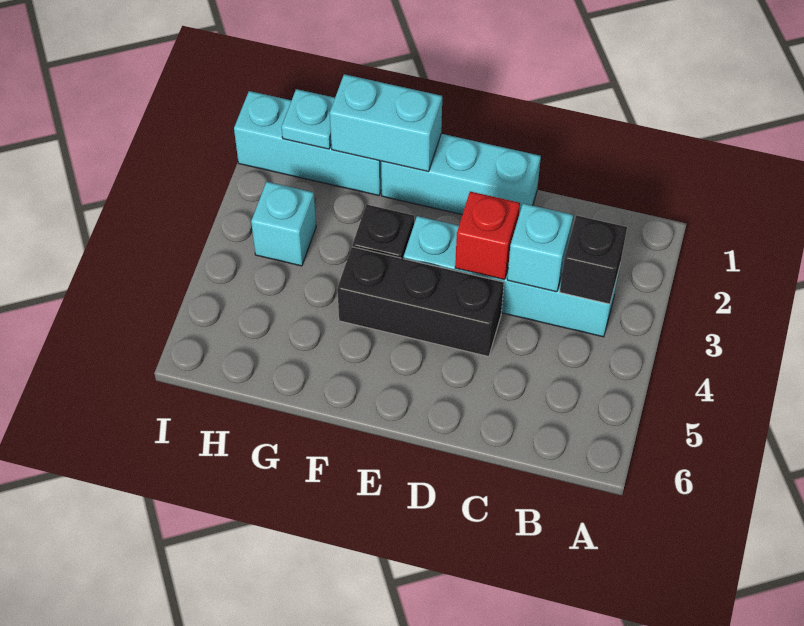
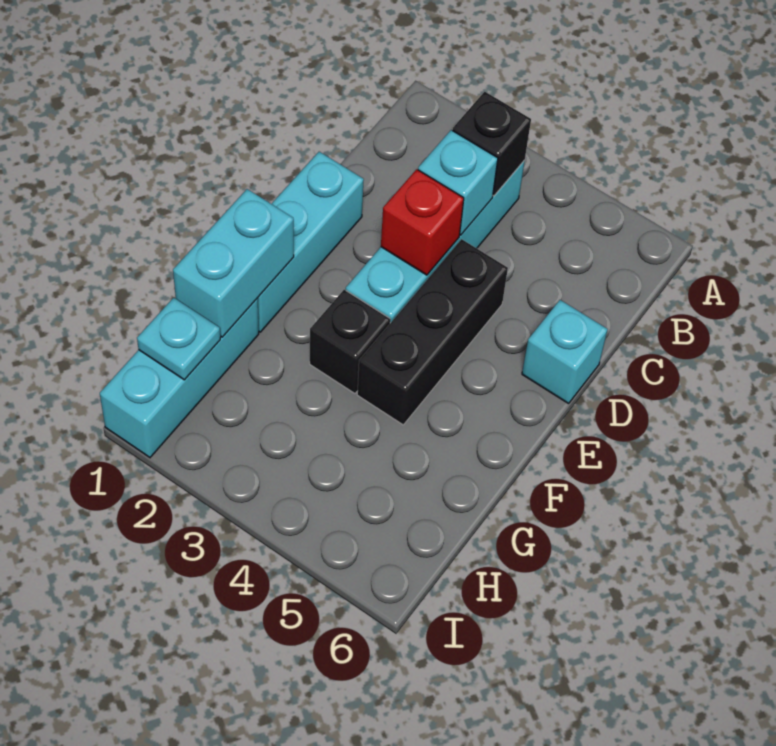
cyan brick H3 level 1 -> cyan brick D6 level 1

